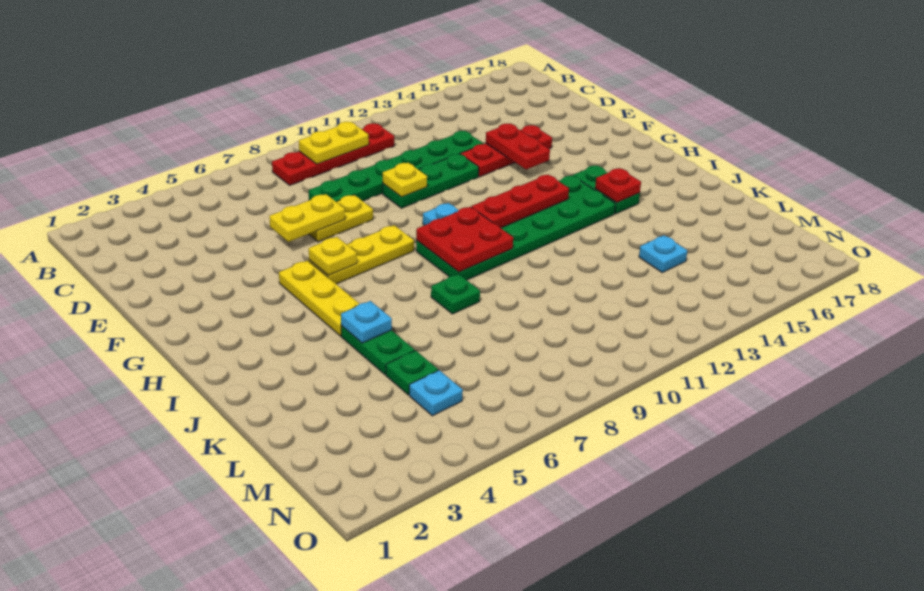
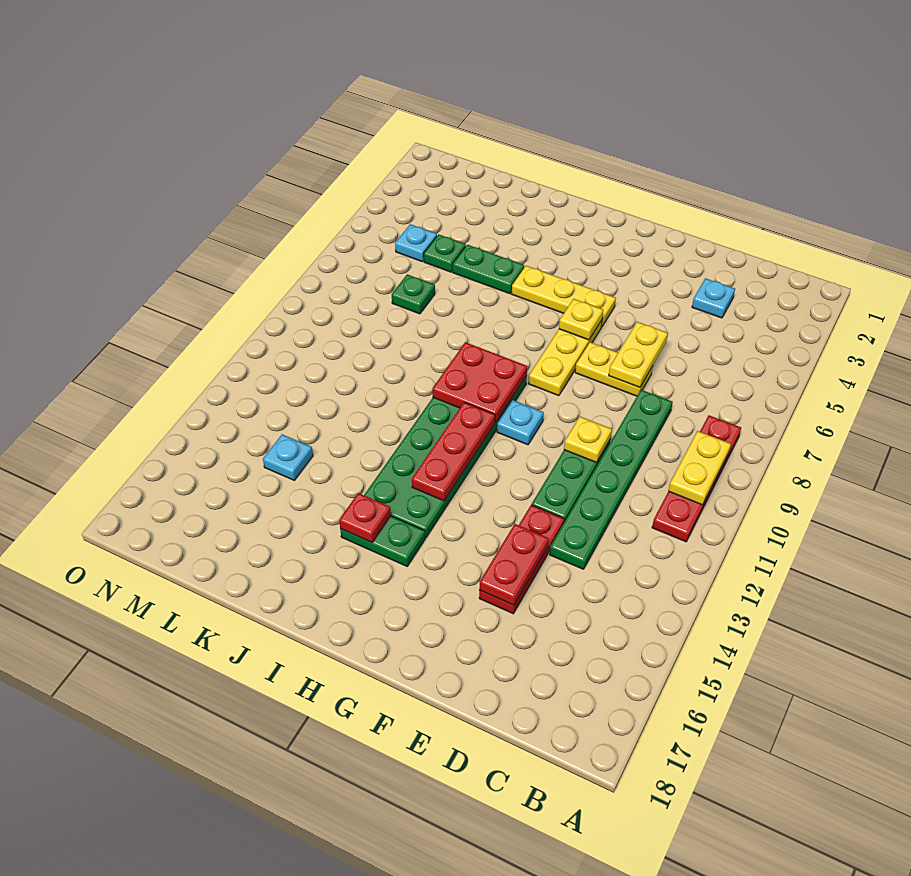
yellow plate E7:E8 level 1 -> yellow plate E7:F7 level 1
red plate E14:F14 level 2 -> red plate E14:E15 level 2
cyan plate J5 level 2 -> cyan plate D3 level 1
green plate J8 level 1 -> green plate L7 level 1

